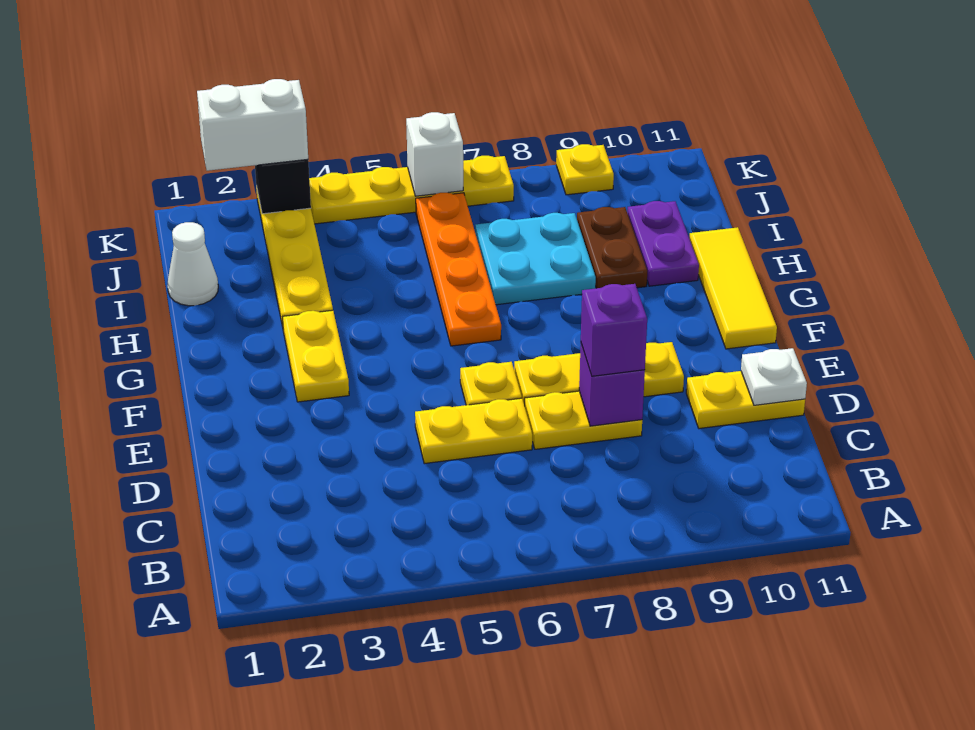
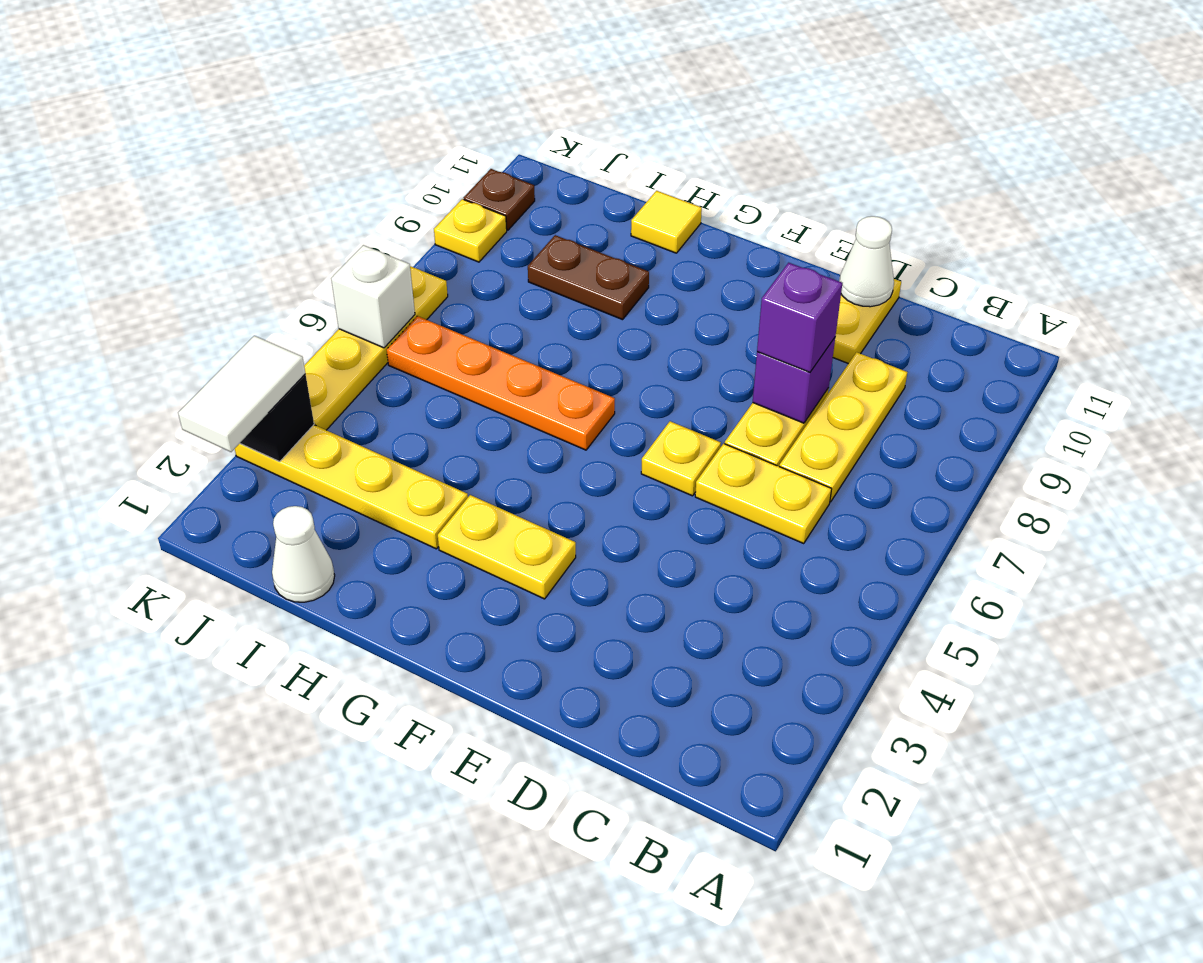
yellow plate D5:D6 level 1 -> yellow plate C6:D6 level 1
white plate D11 level 2 -> white cone D11 level 2
yellow plate E7:E9 level 1 -> yellow plate C7:C9 level 1
yellow tile F11:H11 level 1 -> yellow tile H11 level 1
cyan plate H7:I8 level 1 -> none
purple plate H10:I10 level 1 -> none
white brick K2:K3 level 3 -> white tile K2:K3 level 3
none -> brown plate K10 level 1

